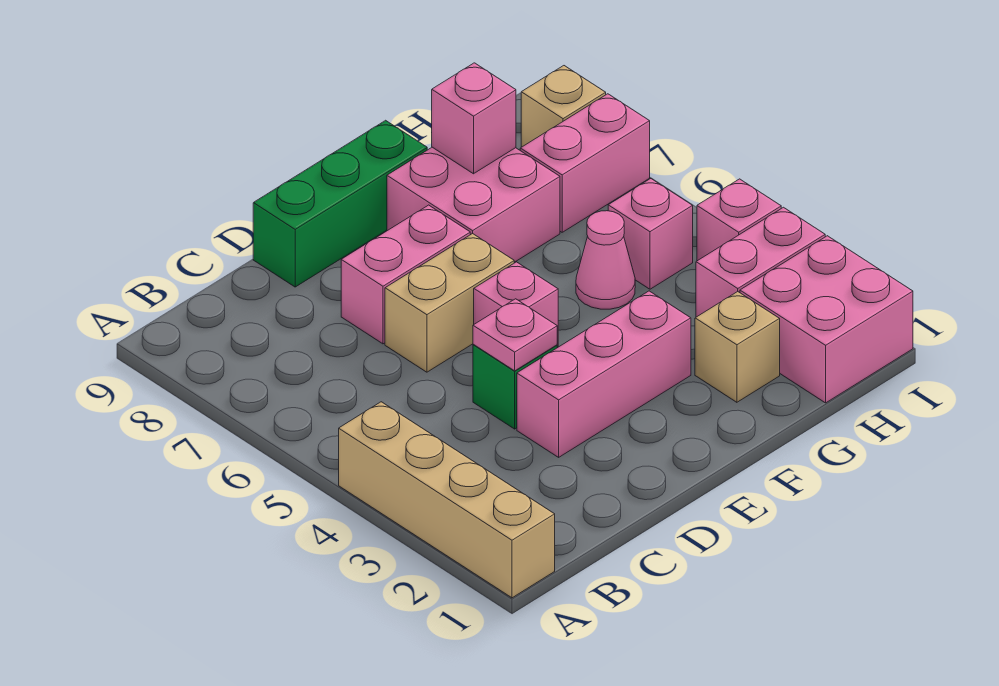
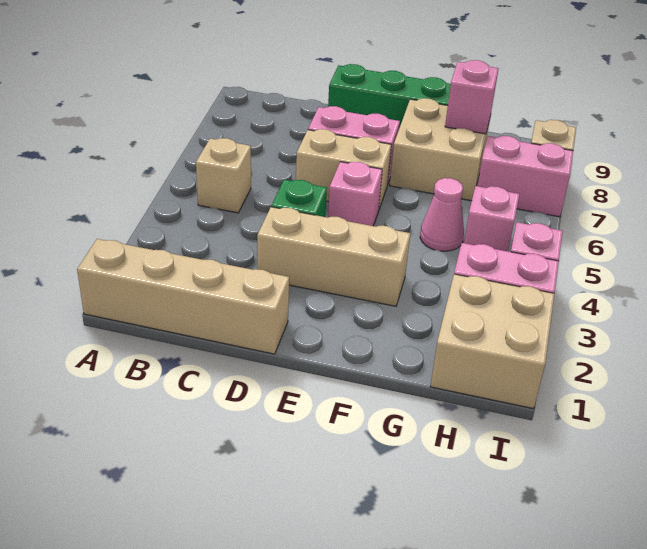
tan brick A1:A4 level 1 -> tan brick A1:D1 level 1
pink brick D3:F3 level 1 -> tan brick D3:F3 level 1
pink plate D4 level 2 -> none
pink brick F7:G8 level 1 -> tan brick F7:G8 level 1
tan brick G2 level 1 -> tan brick B5 level 1
pink brick H1:I2 level 1 -> tan brick H1:I2 level 1

